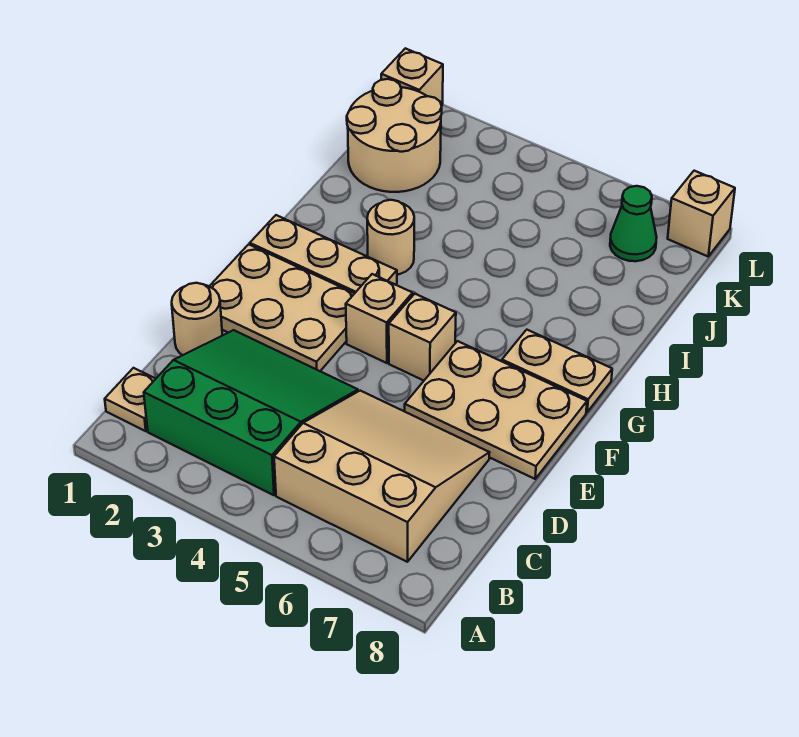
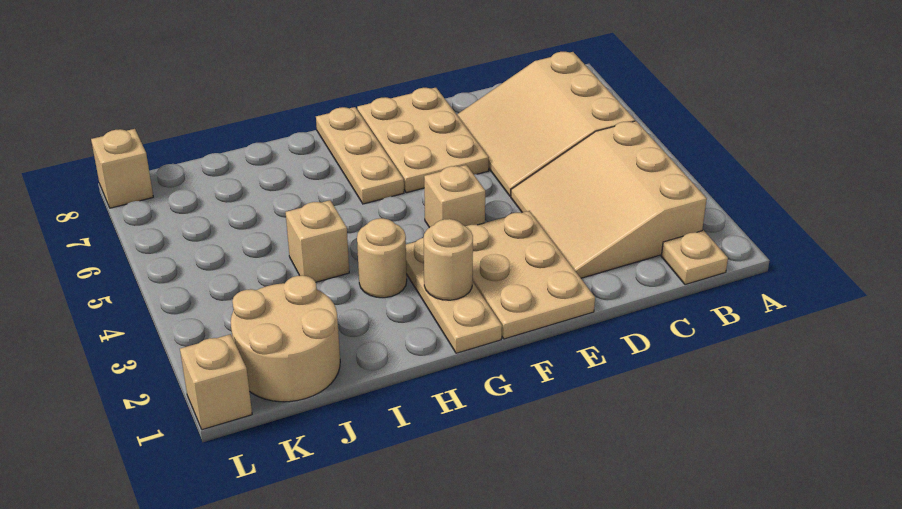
green slope B2:D4 level 1 top B -> tan slope B2:D4 level 1 top B
tan round brick D1 level 1 -> tan round brick G2 level 2
tan brick F5 level 1 -> tan brick I4 level 1
tan plate G7:G8 level 1 -> tan plate G6:G8 level 1
green cone K7 level 1 -> none

